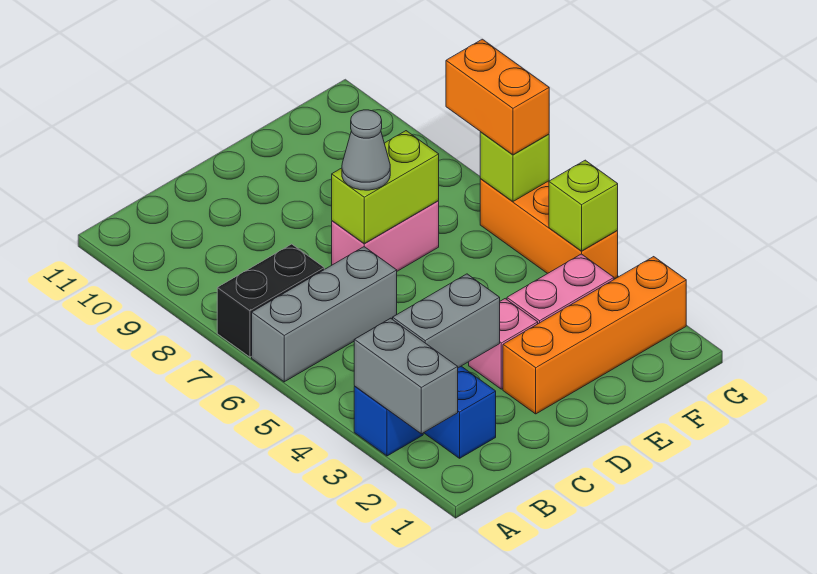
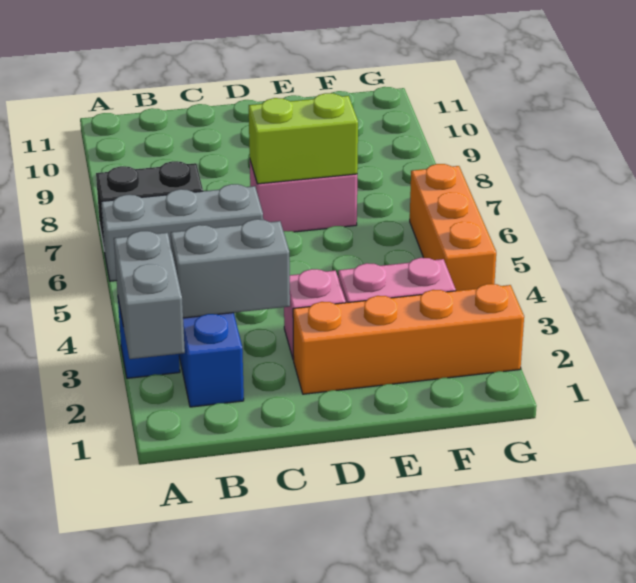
grey cone D7 level 3 -> none
lime brick G4 level 2 -> none
lime brick G6 level 2 -> none
orange brick G6:G7 level 3 -> none

